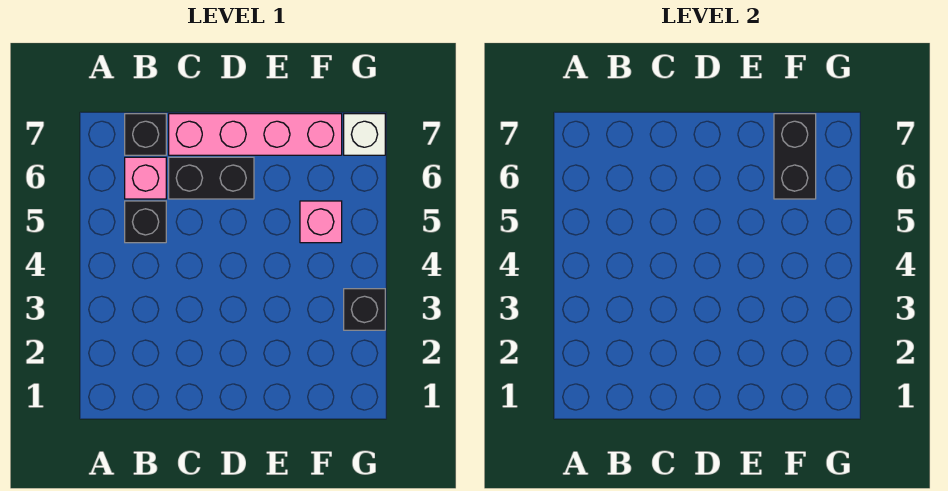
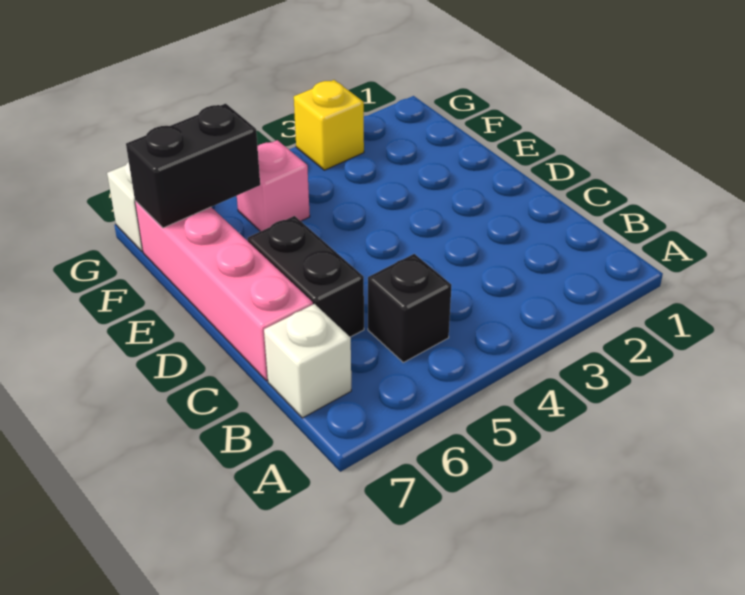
pink brick B6 level 1 -> none
black brick B7 level 1 -> white brick B7 level 1
black brick G3 level 1 -> yellow brick G3 level 1

